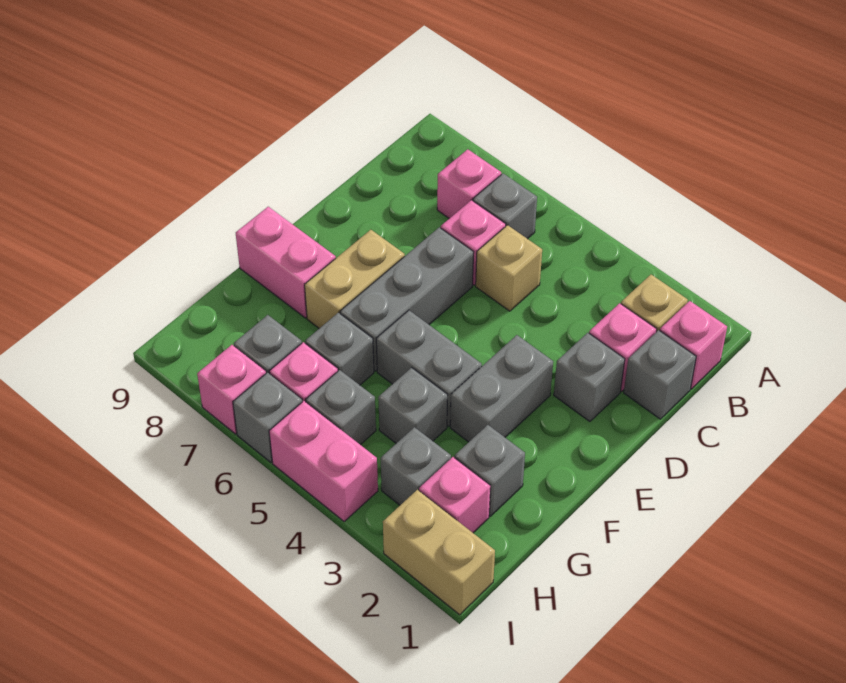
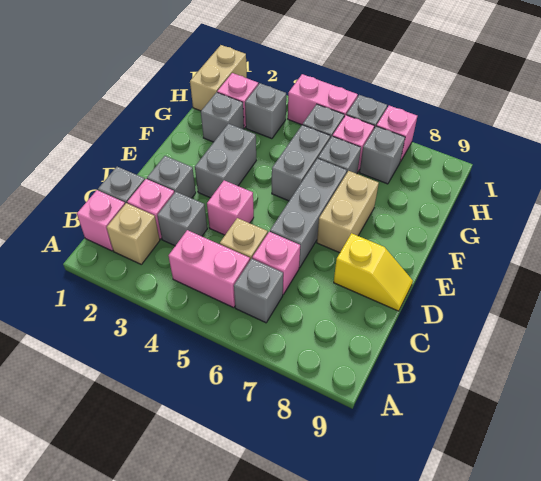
pink brick B7 level 1 -> pink brick D4 level 1
none -> yellow slope D8:D9 level 1 top 8
grey brick F4:F5 level 1 -> grey brick F5:G5 level 1
pink brick F8:F9 level 1 -> pink brick B4:B5 level 1
grey brick G4 level 1 -> grey brick C3 level 1
tan brick I1:I2 level 1 -> tan brick H1:I1 level 1

